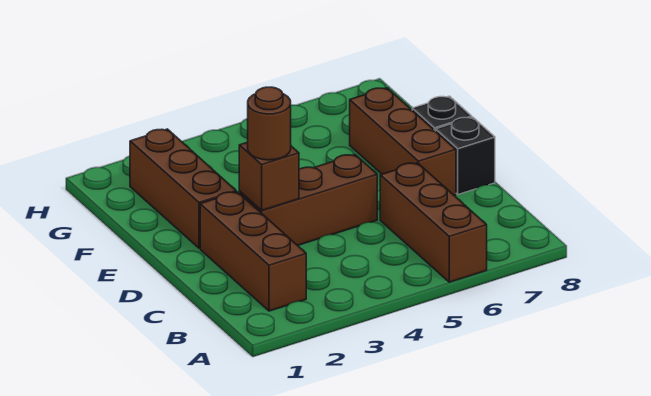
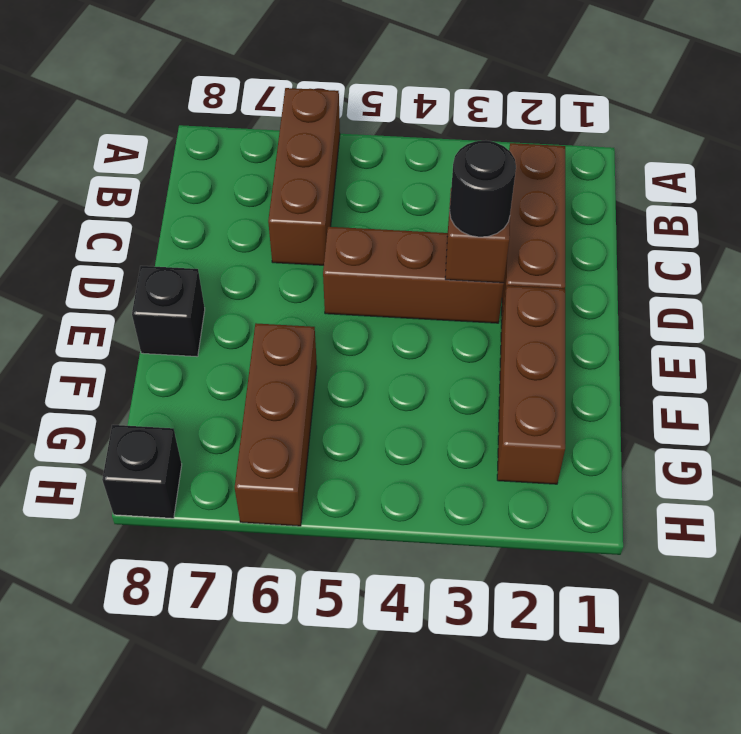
brown round brick D3 level 3 -> black round brick D3 level 3
brown brick D7:F7 level 1 -> brown brick F6:H6 level 1
black brick D8 level 1 -> black brick H8 level 1

